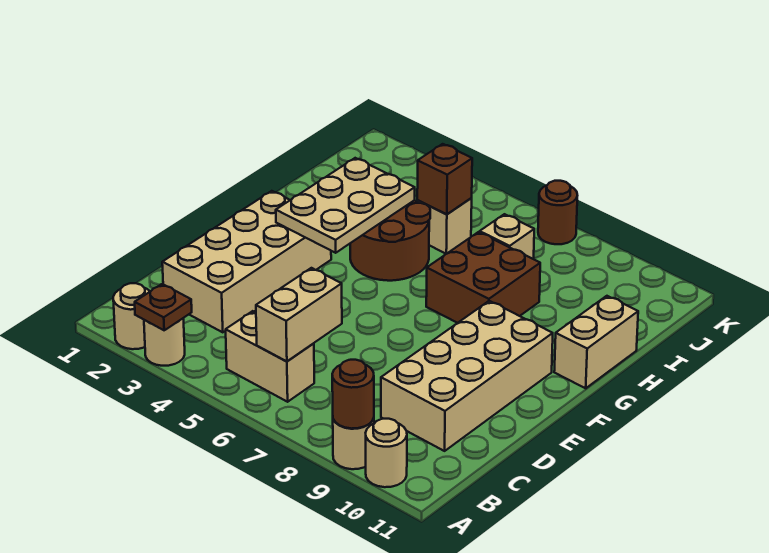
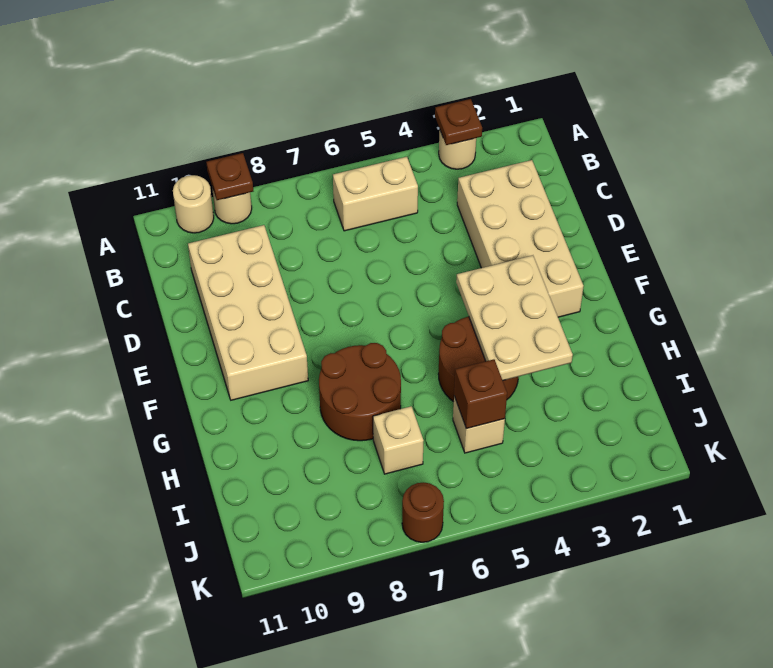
tan round brick A2 level 1 -> none
brown round brick A9 level 2 -> brown plate A9 level 2
tan brick B6:C6 level 2 -> none
brown brick G7:H8 level 1 -> brown round brick G7:H8 level 1
tan brick G11:H11 level 1 -> none

